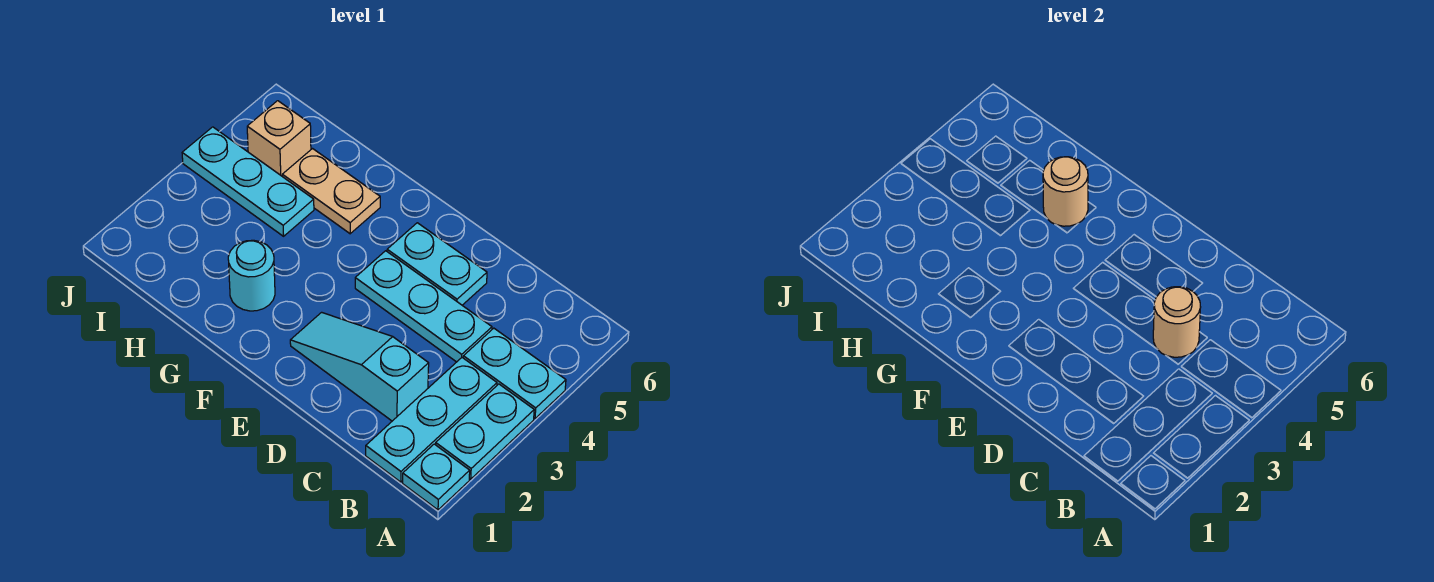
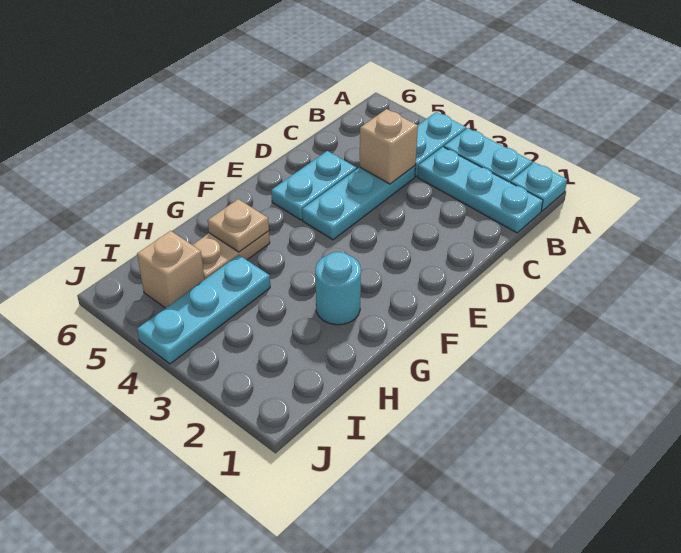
cyan slope C2:E2 level 1 top C -> none
tan round brick C4 level 2 -> tan brick C4 level 2
tan round brick G5 level 2 -> tan plate G5 level 2

